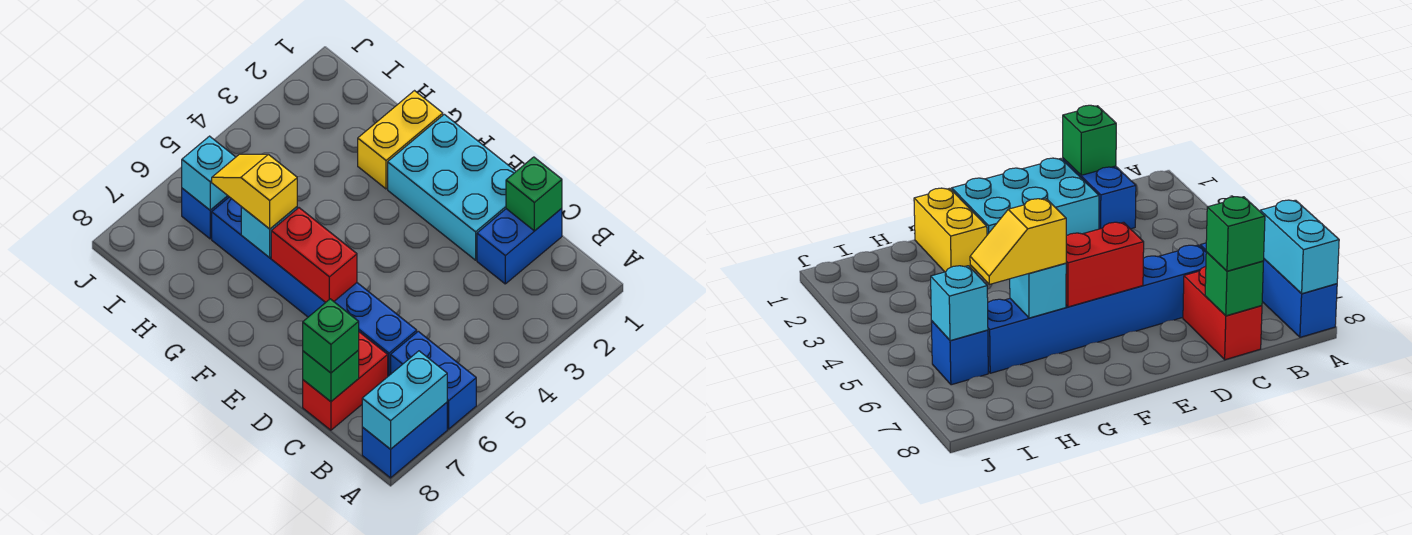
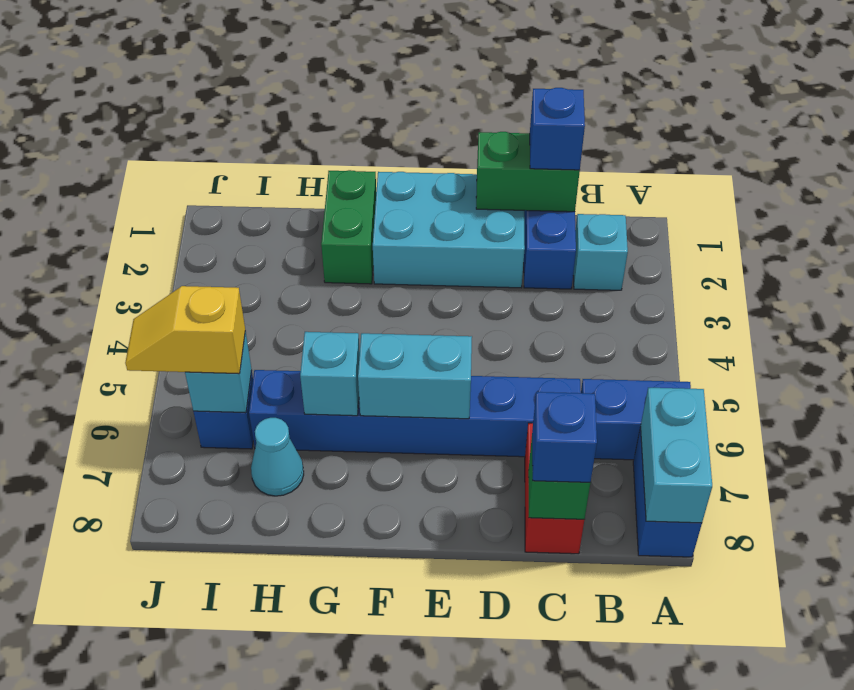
none -> cyan brick B2 level 1
green brick C1 level 2 -> green brick C1:D1 level 2
none -> blue brick C1 level 3
green brick C8 level 3 -> blue brick C8 level 3
red brick E6:F6 level 2 -> cyan brick E6:F6 level 2
yellow brick G1:G2 level 1 -> green brick G1:G2 level 1
yellow slope G6:H6 level 3 top G -> yellow slope I6:J6 level 3 top I
none -> cyan cone H7 level 1

